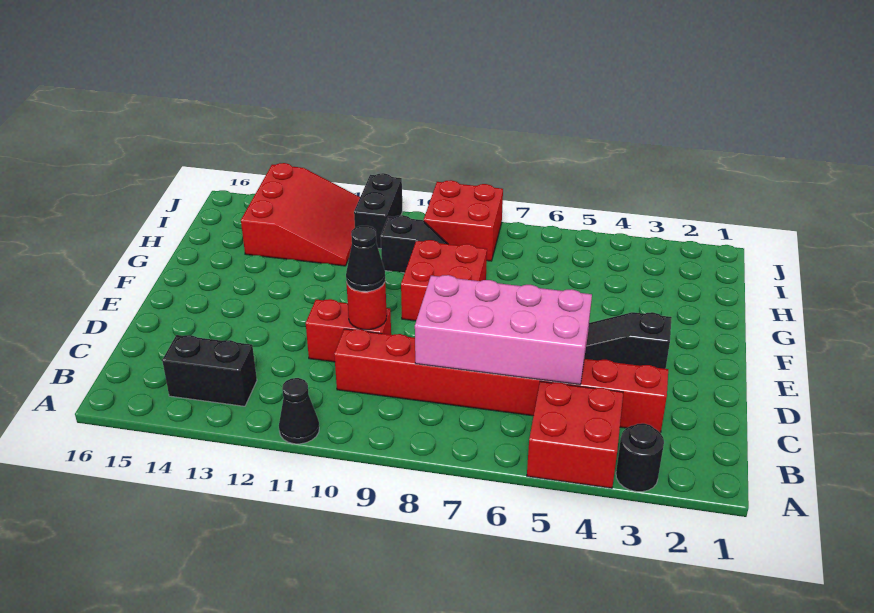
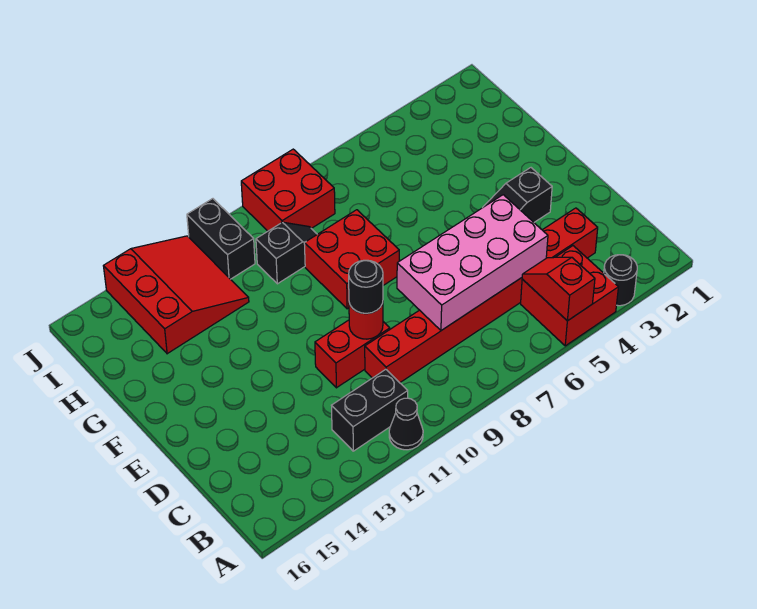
none -> red slope A5:B5 level 2 top A
black brick B13:B14 level 1 -> black brick B11:B12 level 1
black cone D10 level 3 -> black round brick D10 level 3

